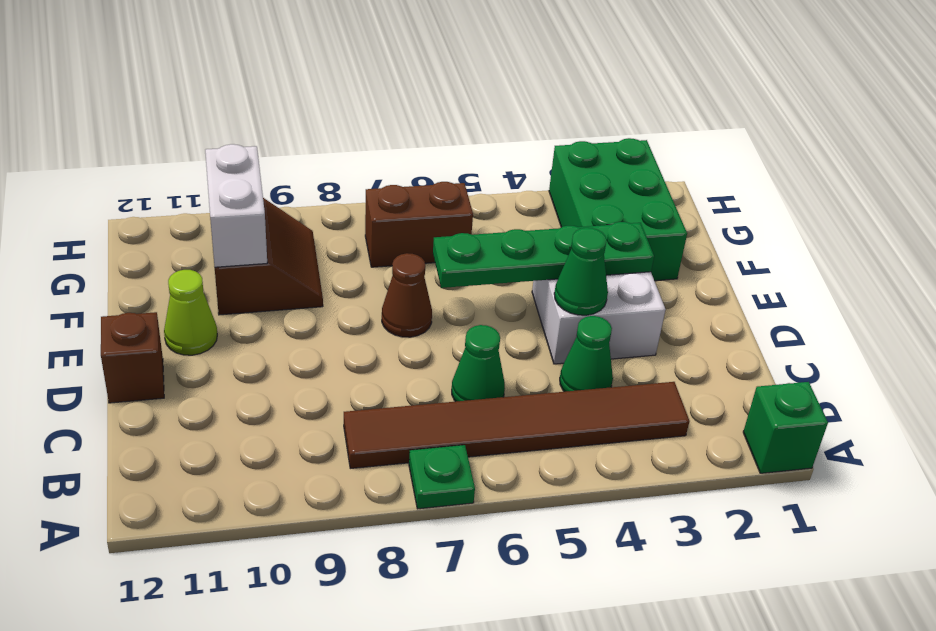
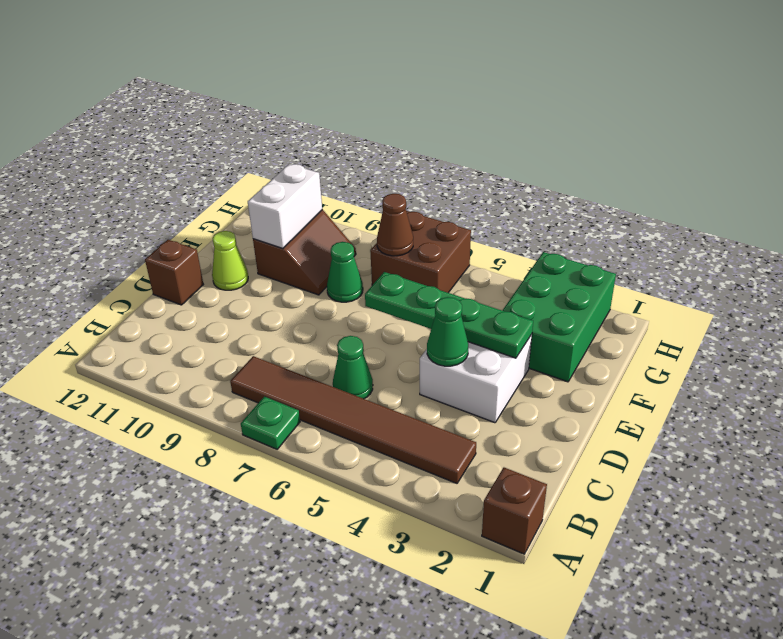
green brick A1 level 1 -> brown brick A1 level 1
green cone C4 level 1 -> green cone F8 level 1
brown cone E7 level 1 -> brown cone G7 level 2
brown brick G6:G7 level 1 -> brown brick G6:H7 level 1

